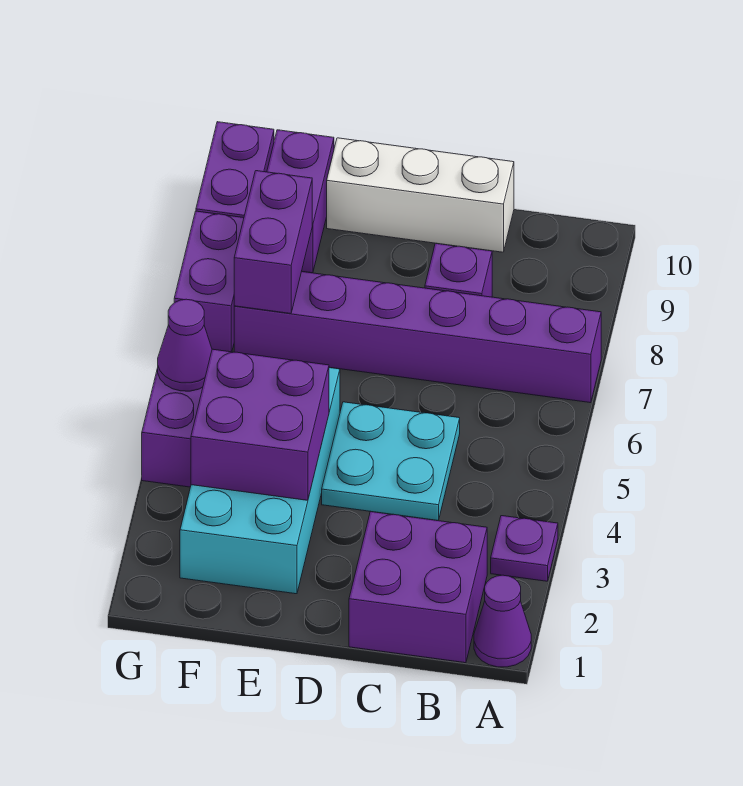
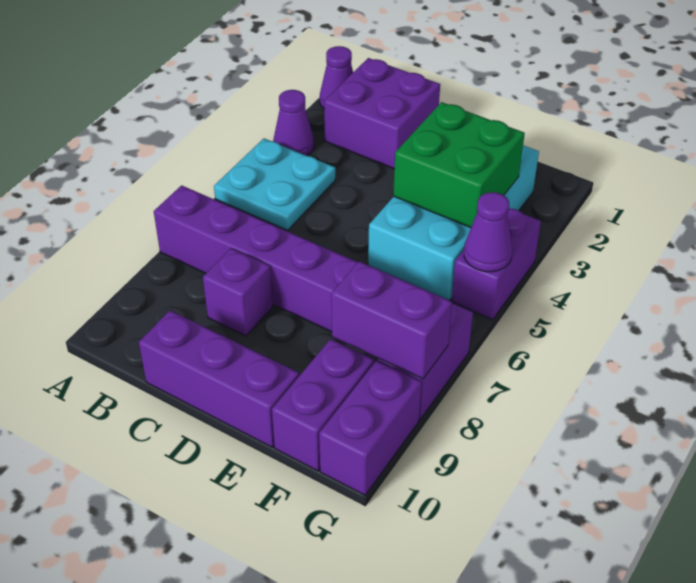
purple plate A3 level 1 -> purple cone A3 level 1
cyan plate C4:D5 level 1 -> cyan plate A4:B5 level 1
white brick C10:E10 level 1 -> purple brick C10:E10 level 1
purple brick E3:F4 level 2 -> green brick E3:F4 level 2
purple brick F7:F8 level 2 -> purple brick F8:G8 level 2

